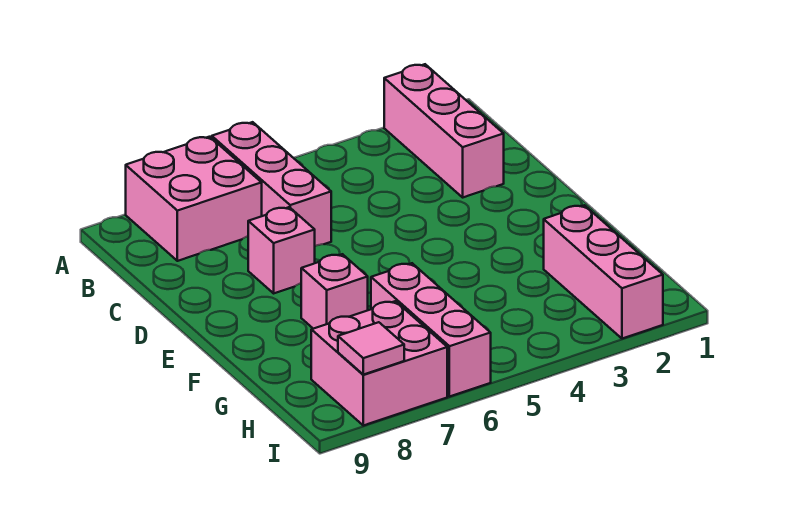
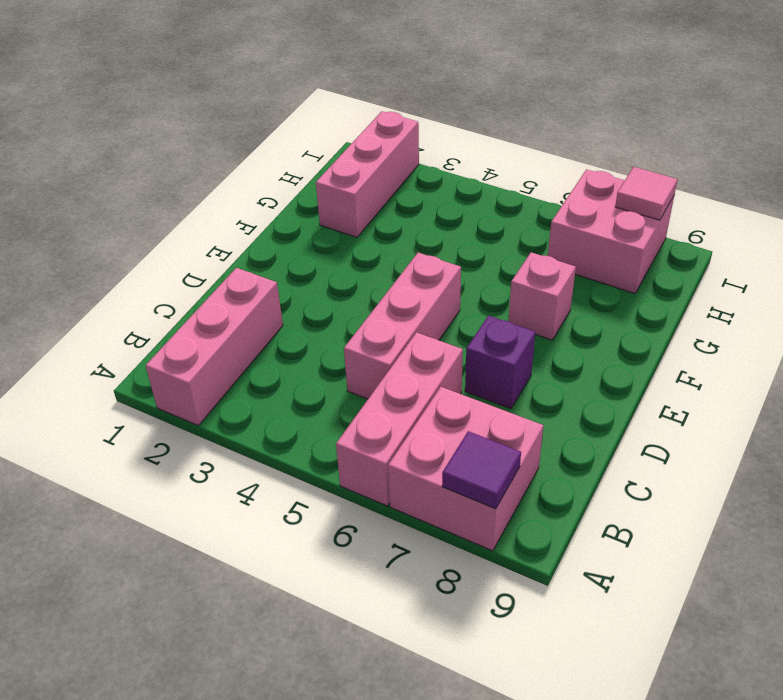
none -> purple tile A8 level 2
pink brick D7 level 1 -> purple brick D7 level 1
pink brick G6:I6 level 1 -> pink brick C5:E5 level 1

